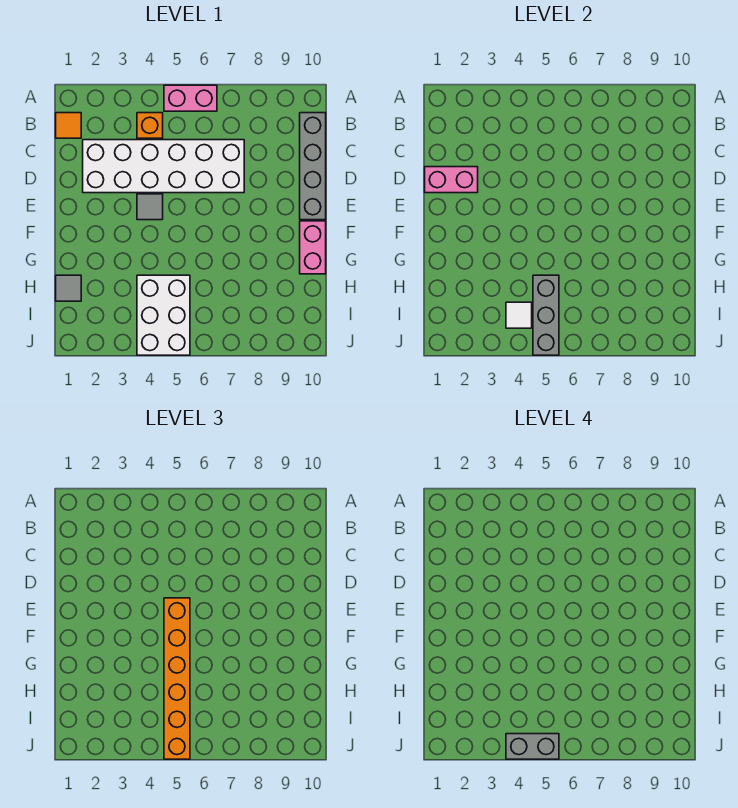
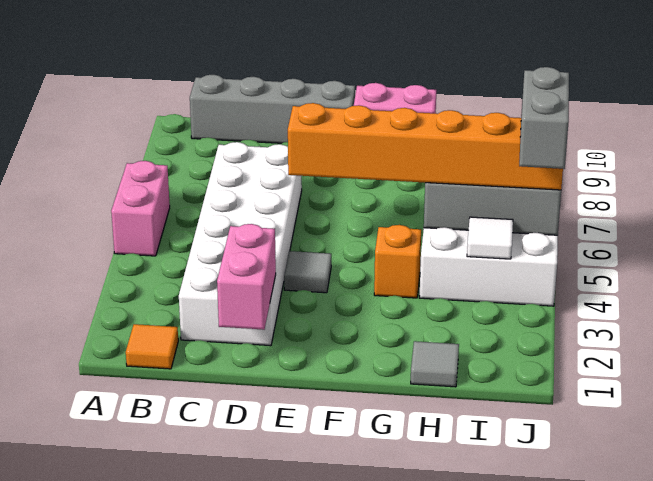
orange brick B4 level 1 -> orange brick G4 level 1

